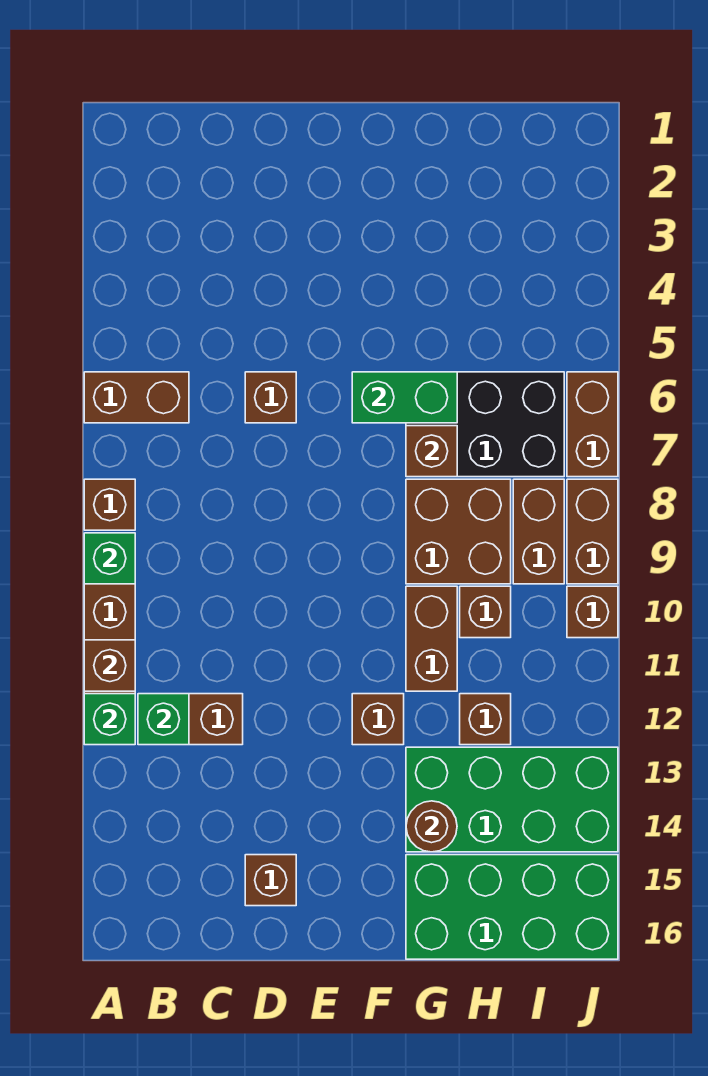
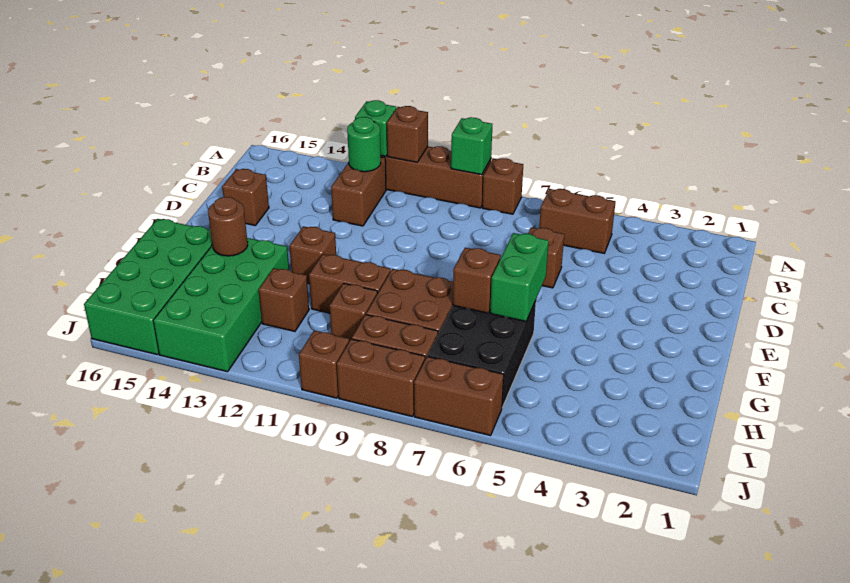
brown brick A6:B6 level 1 -> brown brick B5:B6 level 1
green brick B12 level 2 -> green round brick B12 level 2

